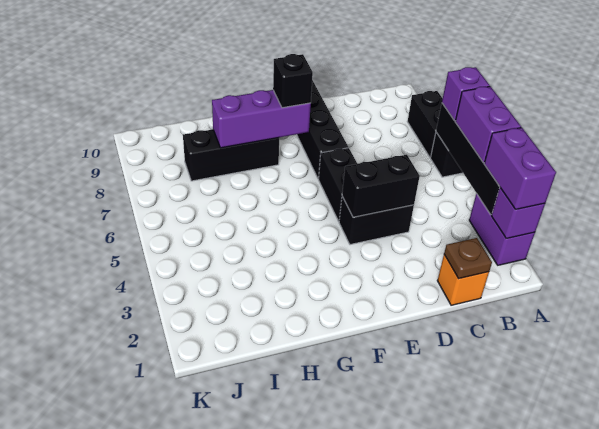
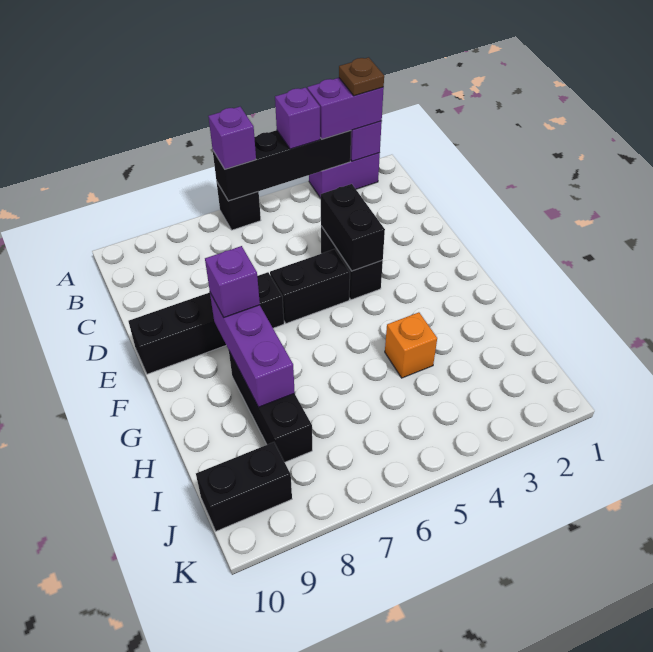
purple brick A4:A5 level 3 -> purple brick A4 level 3
black brick A7:A8 level 1 -> black brick J9:J10 level 1
orange brick C1 level 1 -> orange brick H4 level 1
brown plate C1 level 2 -> brown plate A2 level 4
black brick F8 level 3 -> purple brick F8 level 3

